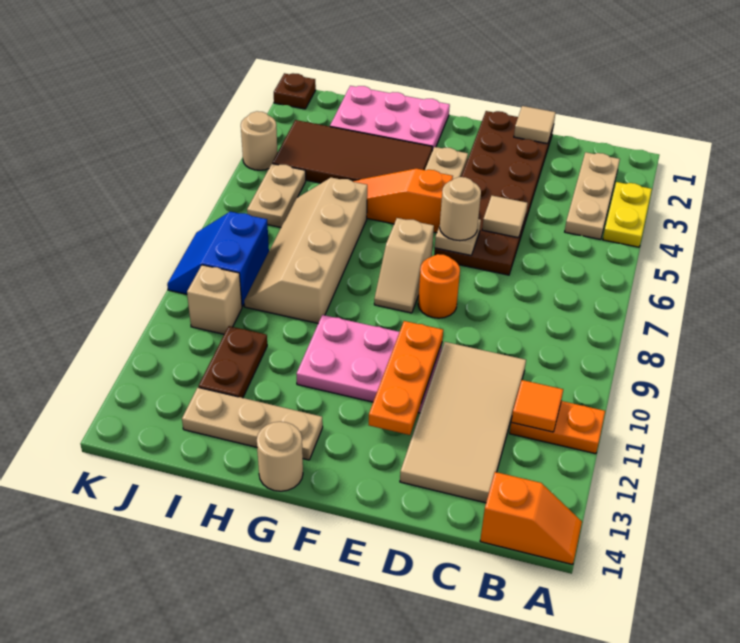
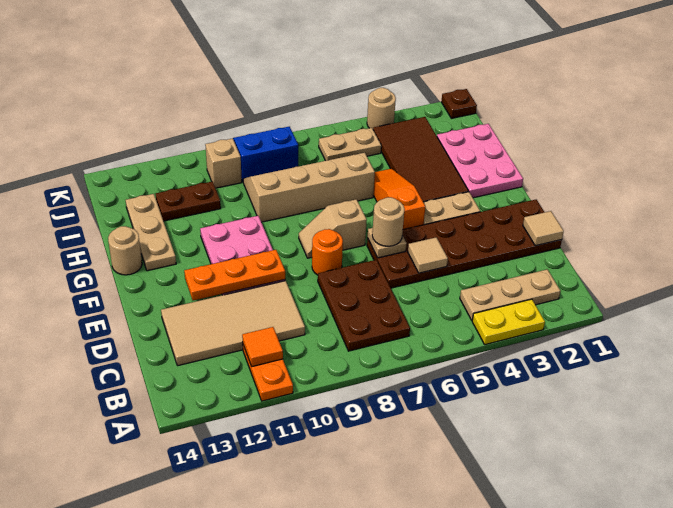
orange slope A14:B14 level 1 top B -> none
none -> brown plate B7:D8 level 1

